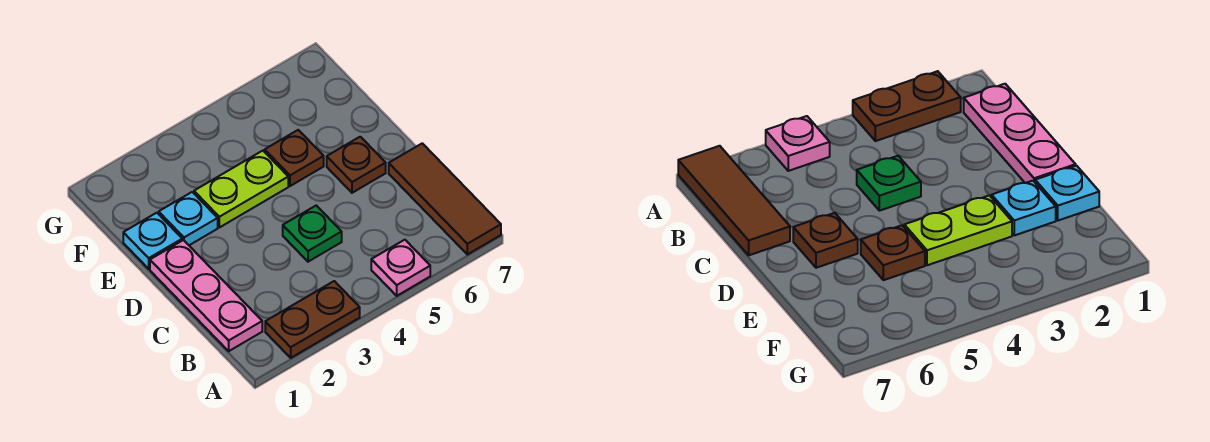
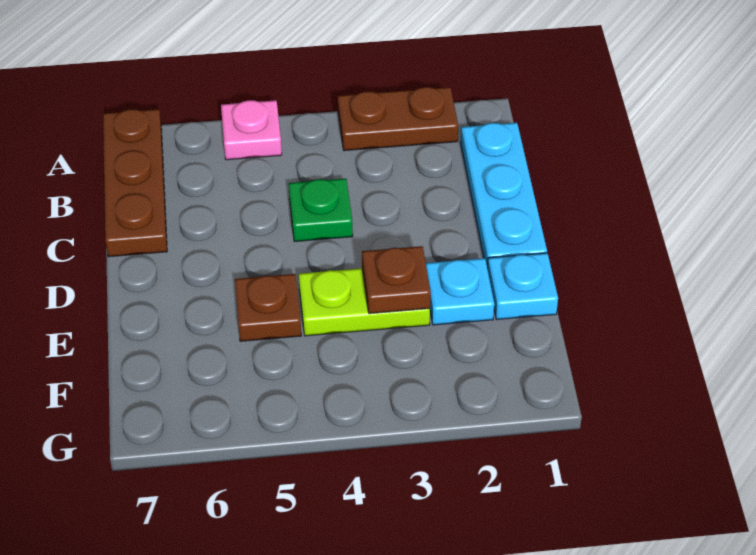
brown tile A7:C7 level 1 -> brown plate A7:C7 level 1
pink plate B1:D1 level 1 -> cyan plate B1:D1 level 1
brown plate D6 level 1 -> brown plate E3 level 2

